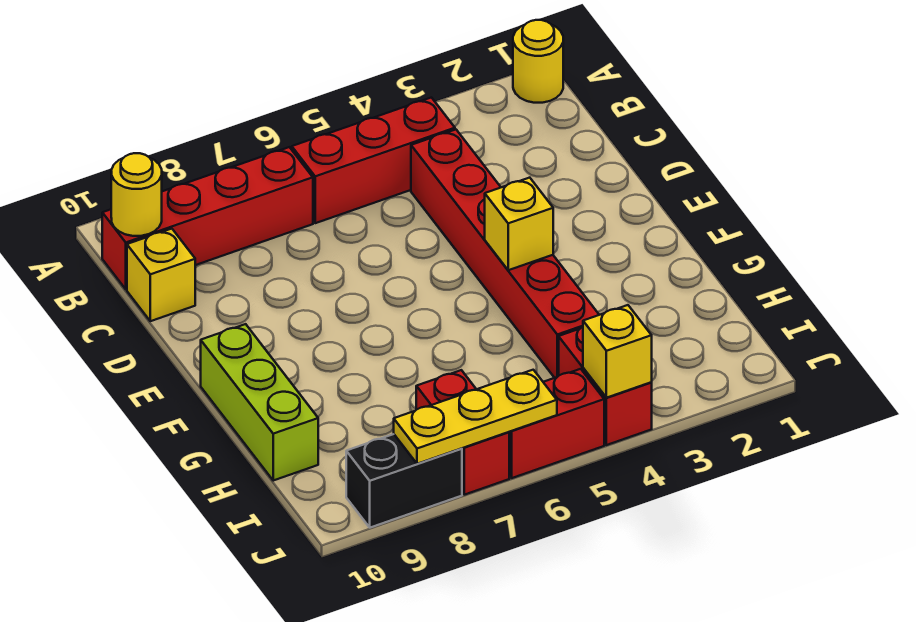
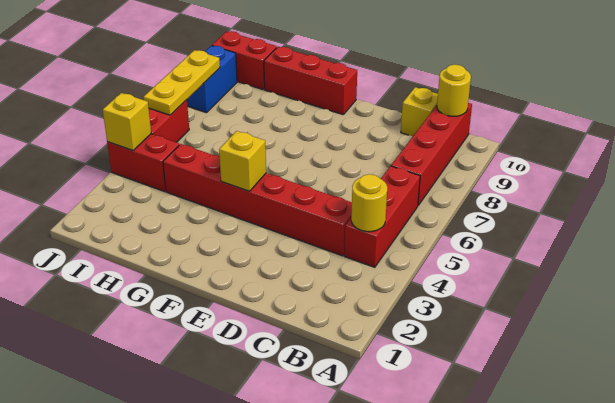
yellow round brick A1 level 1 -> yellow round brick B4 level 2
lime brick F10:H10 level 1 -> red brick F10:H10 level 1
red brick I7:J7 level 1 -> red brick I10:J10 level 1
black brick J8:J9 level 1 -> blue brick J8:J9 level 1

